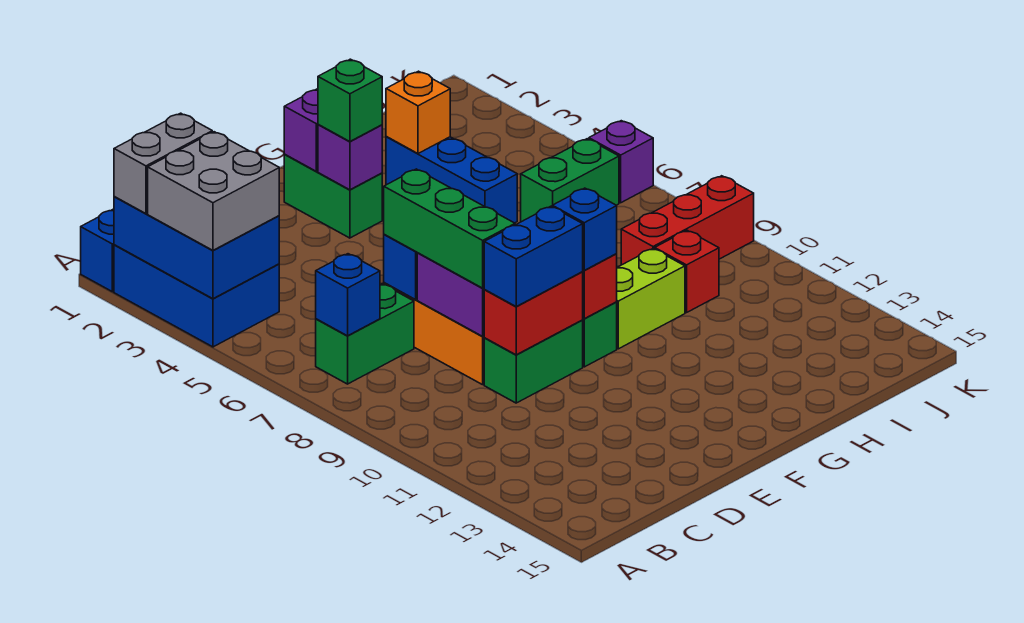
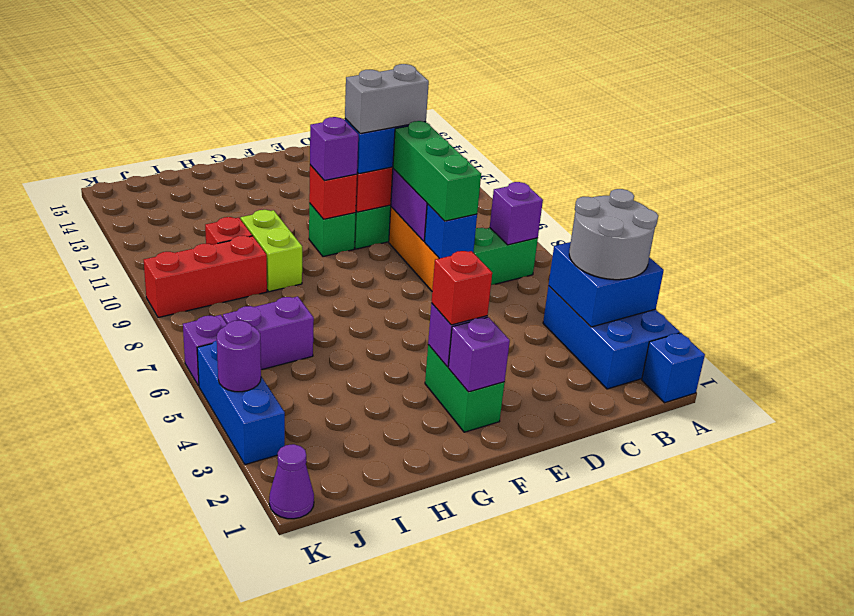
blue brick A2:B4 level 2 -> blue brick A3:B4 level 2
grey brick A2:B2 level 3 -> grey brick D10:E10 level 4
grey brick A3:B4 level 3 -> grey round brick A3:B4 level 3
blue brick B7 level 2 -> purple brick B7 level 2
green brick F3 level 3 -> red brick F3 level 3
blue brick F10 level 3 -> purple brick F10 level 3
lime brick G10:H10 level 1 -> lime brick H9:H10 level 1
blue brick H3:H5 level 1 -> blue brick K3:K5 level 1
orange brick H3 level 2 -> none
green brick I6:J6 level 1 -> purple brick I6:J6 level 1
none -> purple cone K1 level 1
none -> purple round brick K4 level 2

